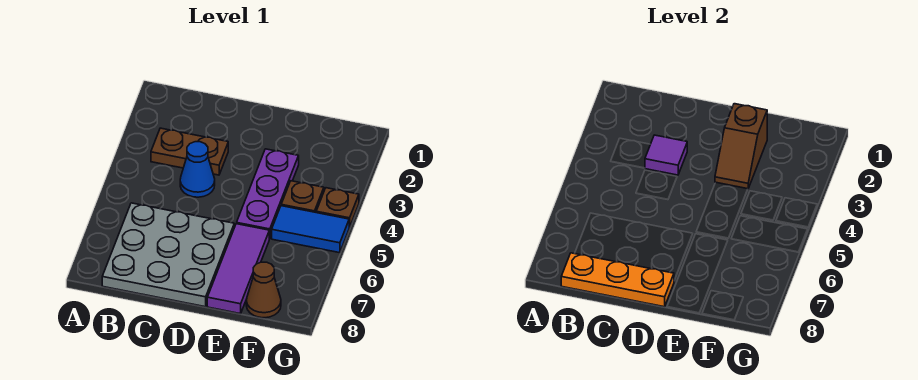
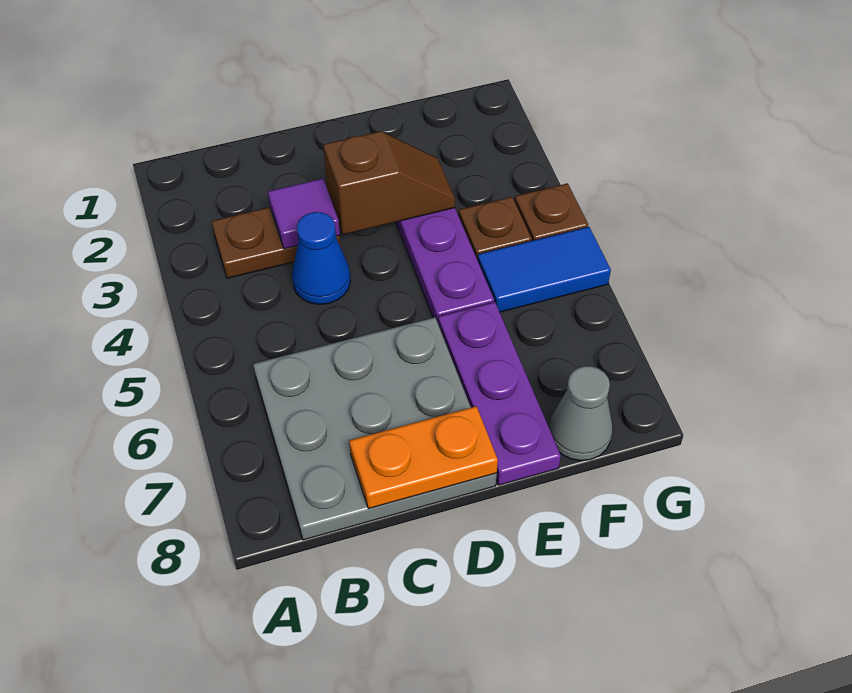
orange plate B8:D8 level 2 -> orange plate C8:D8 level 2
brown slope E2:E3 level 2 top 2 -> brown slope D3:E3 level 2 top D
purple tile E6:E8 level 1 -> purple plate E6:E8 level 1
brown cone F8 level 1 -> grey cone F8 level 1

